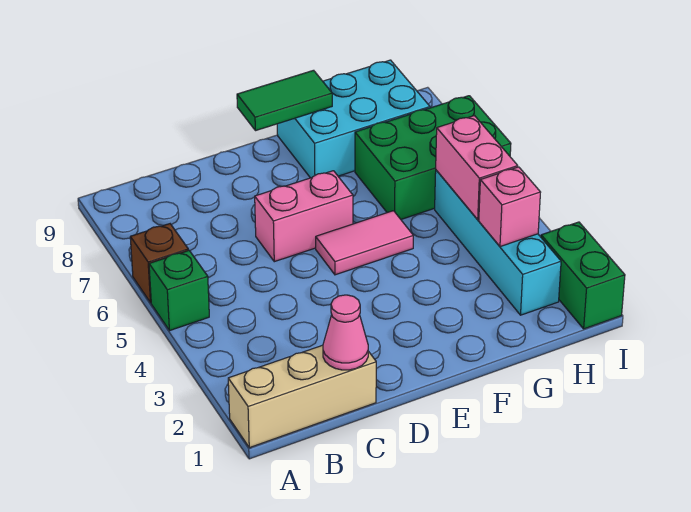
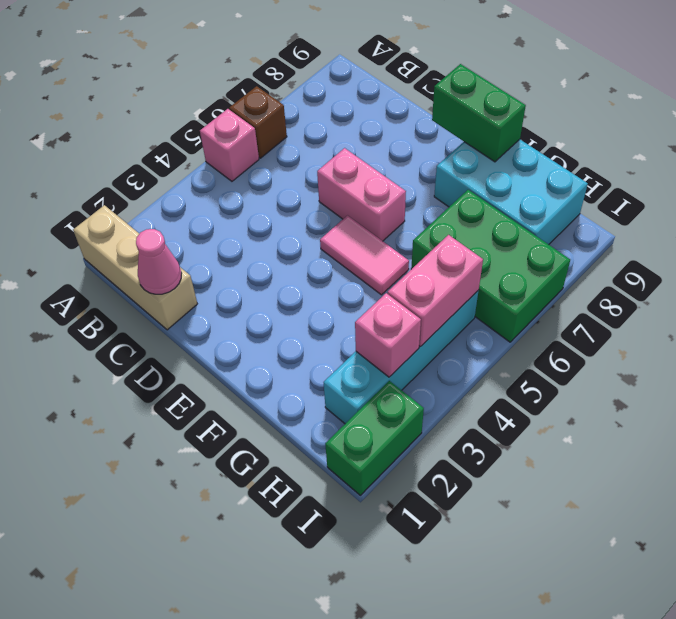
green brick A5 level 1 -> pink brick A5 level 1
green tile E9:F9 level 2 -> green brick E9:F9 level 2

